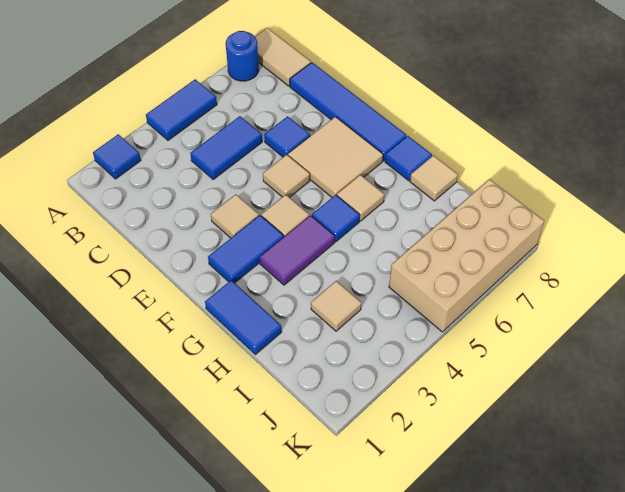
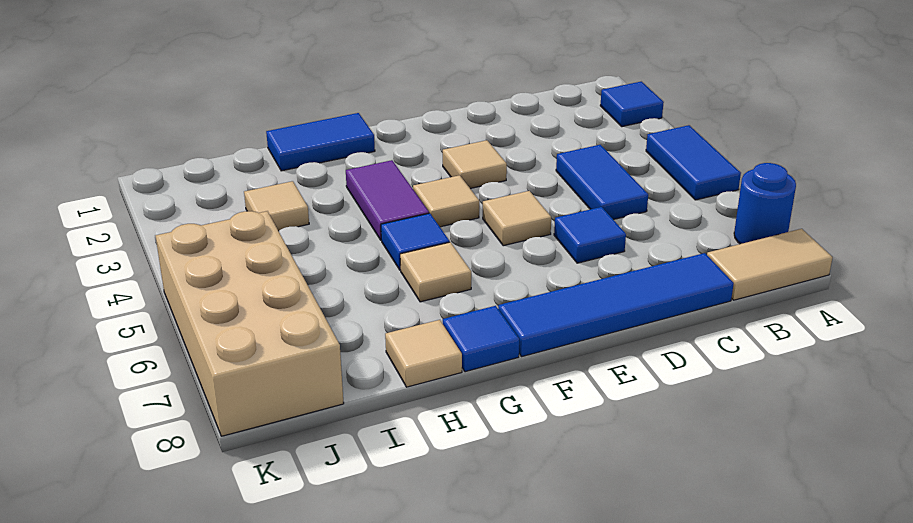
tan tile E6:F7 level 1 -> none
blue tile F2:F3 level 1 -> none

